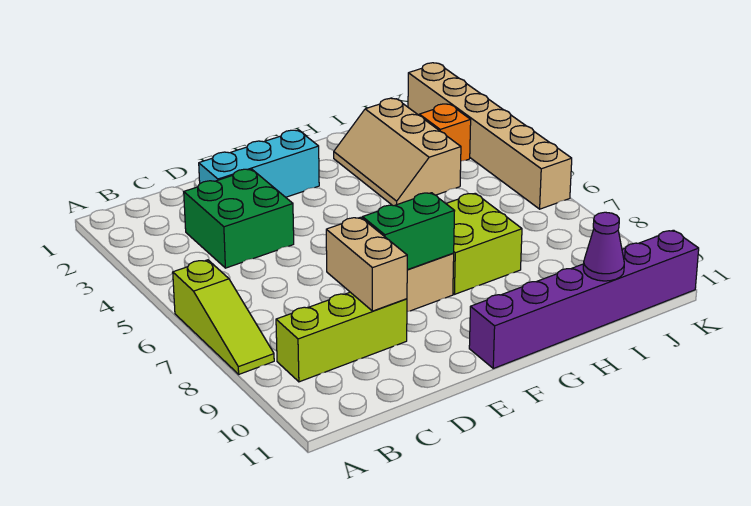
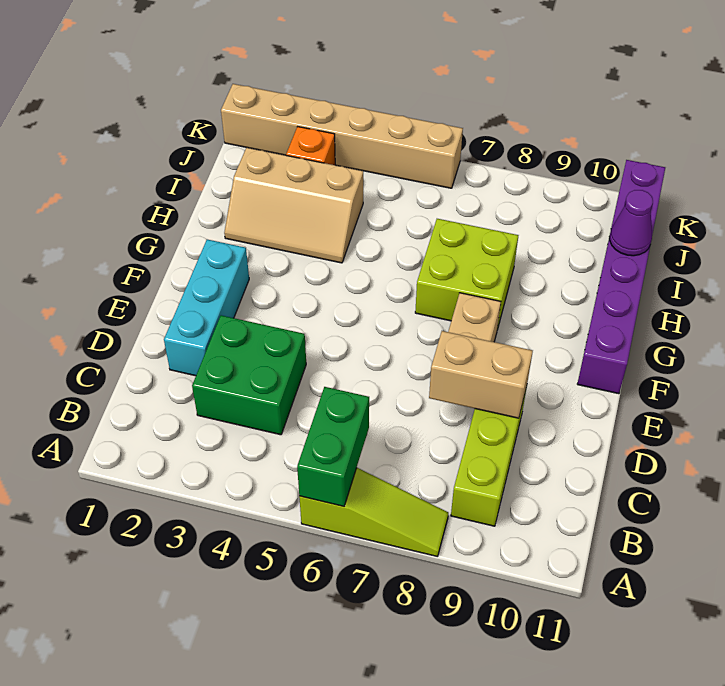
green brick E8:F8 level 2 -> green brick A6:B6 level 2

